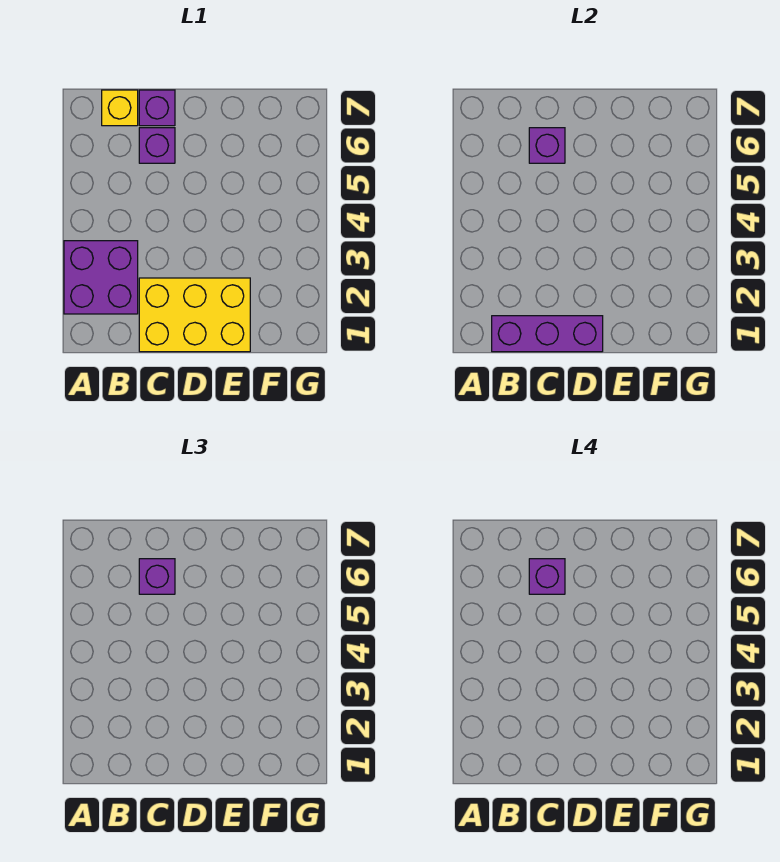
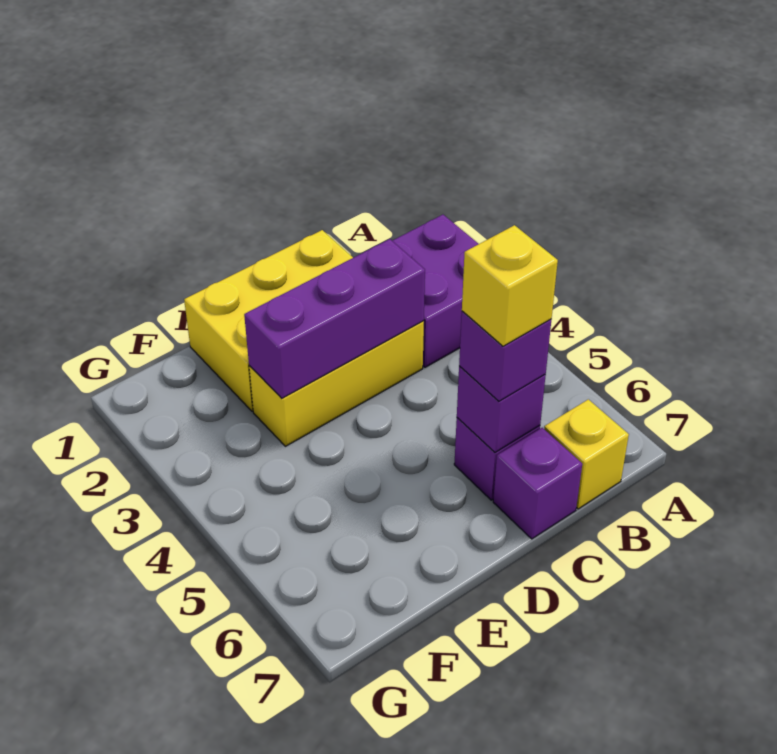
purple brick B1:D1 level 2 -> purple brick C3:E3 level 2
none -> yellow brick C3:E3 level 1
purple brick C6 level 4 -> yellow brick C6 level 4

